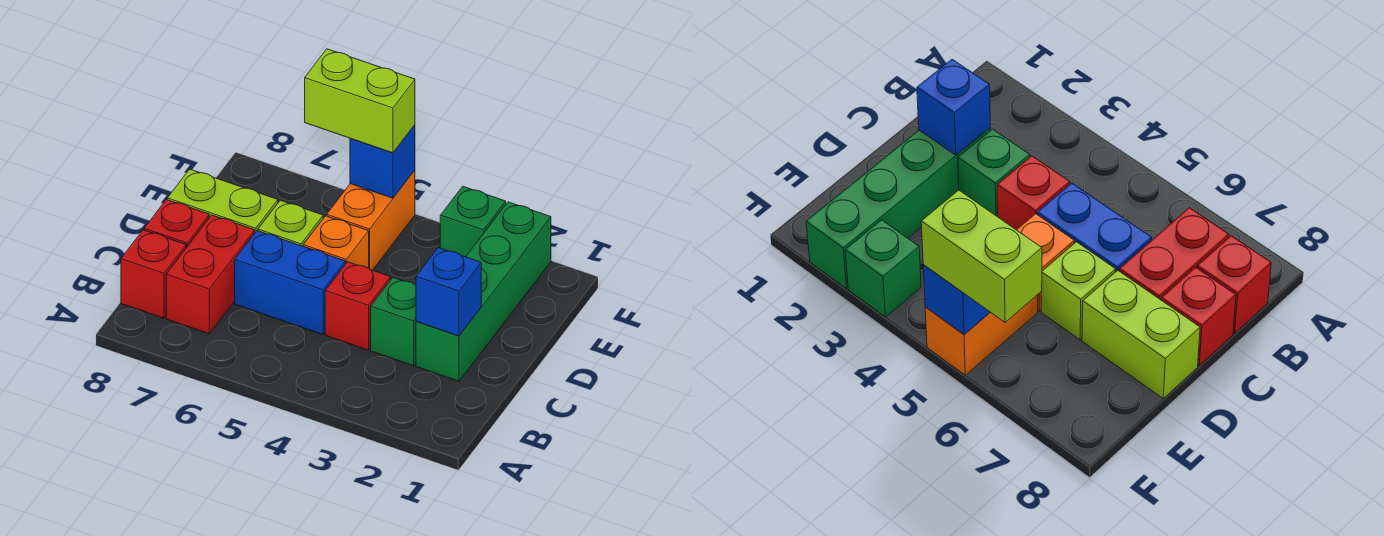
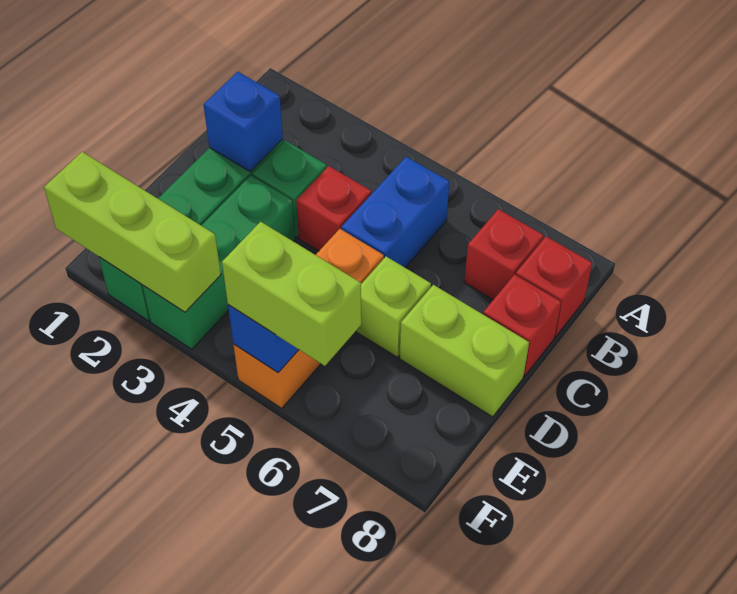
red brick B7:C7 level 1 -> red brick B7 level 1
blue brick C5:C6 level 1 -> blue brick B5:C5 level 1
none -> lime brick F1:F3 level 2
green brick F3 level 1 -> green brick D3:F3 level 1

